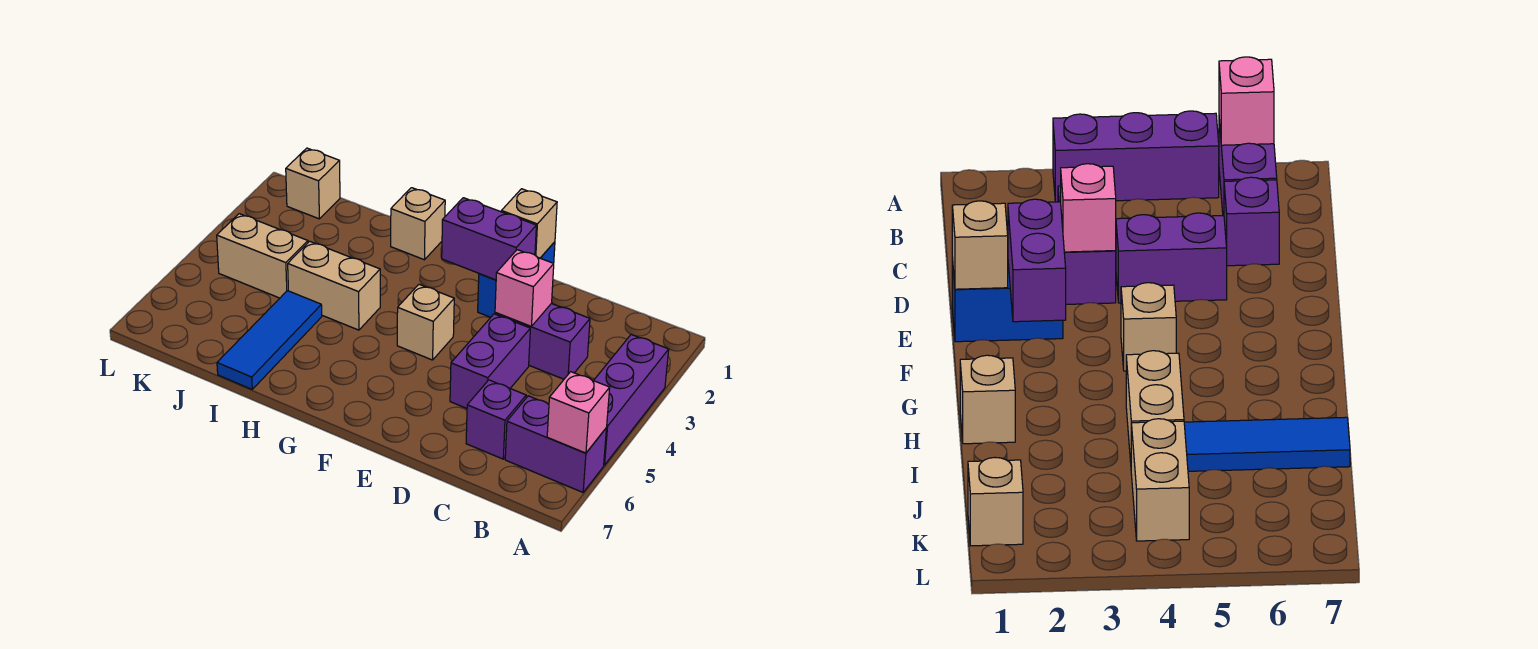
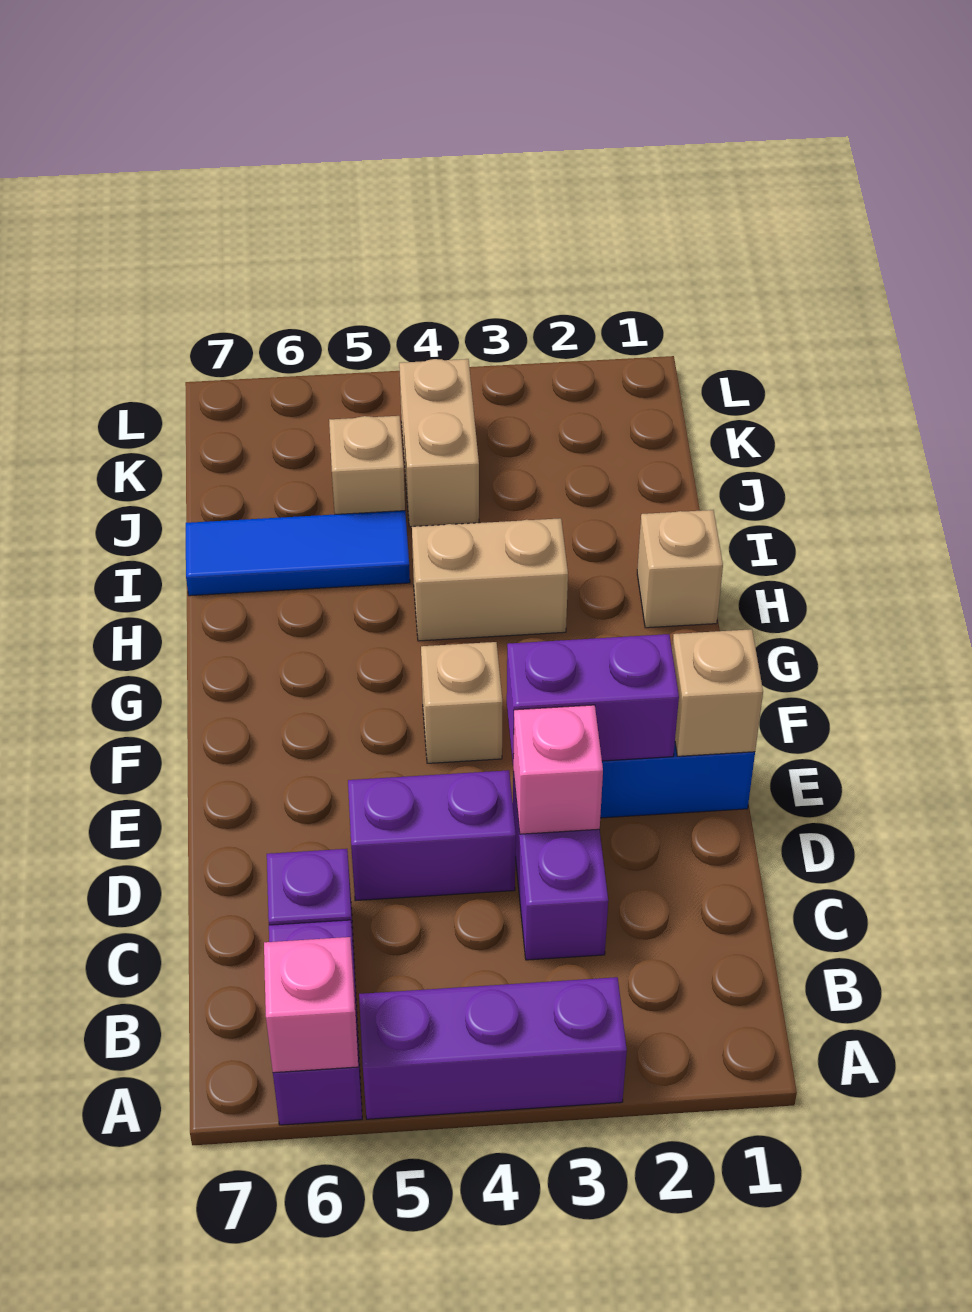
purple brick E2:F2 level 2 -> purple brick E2:E3 level 2
tan brick H4:I4 level 1 -> tan brick H3:H4 level 1
tan brick K1 level 1 -> tan brick J5 level 1

